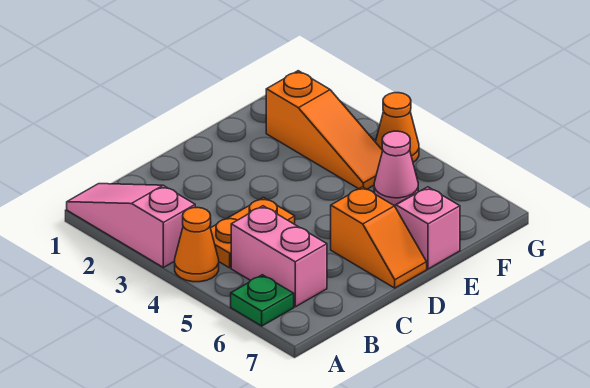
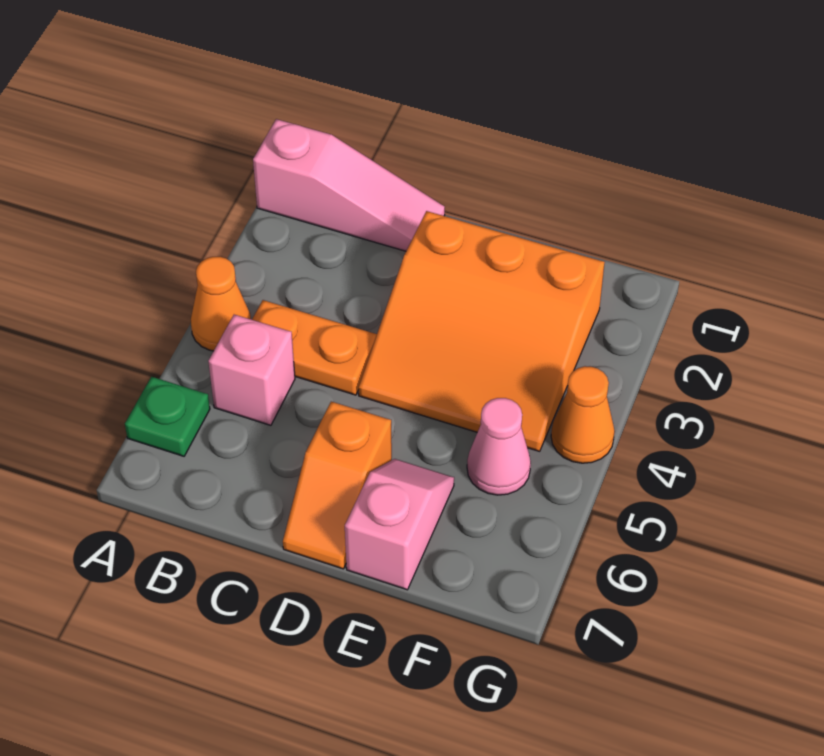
pink slope A1:A3 level 1 top 3 -> pink slope A1:C1 level 1 top A
pink brick B5:B6 level 1 -> pink brick B5 level 1
orange slope F2:F4 level 1 top 2 -> orange slope D2:F4 level 1 top 2

